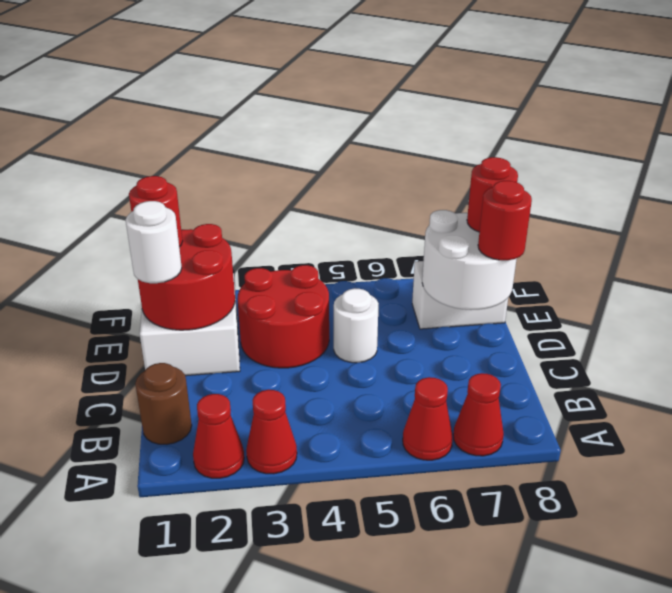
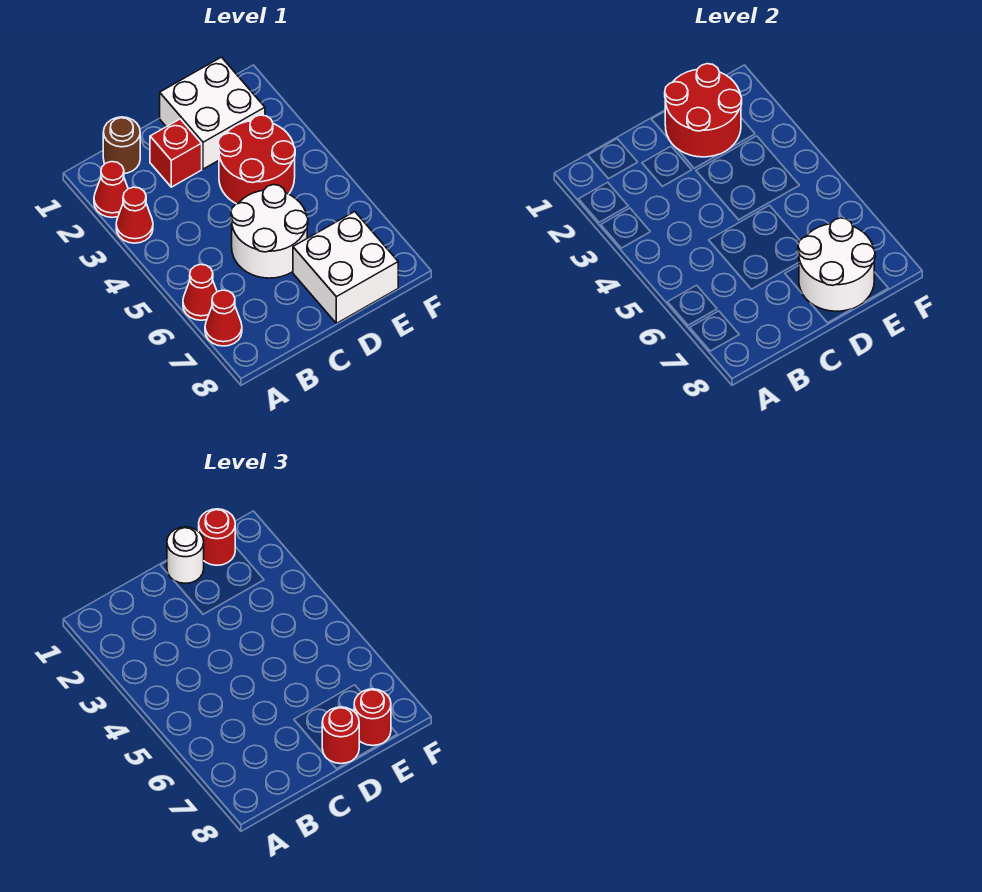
none -> red brick C2 level 1
white round brick D5 level 1 -> white round brick C5:D6 level 1
white brick E7:E8 level 1 -> white brick D7:E8 level 1

